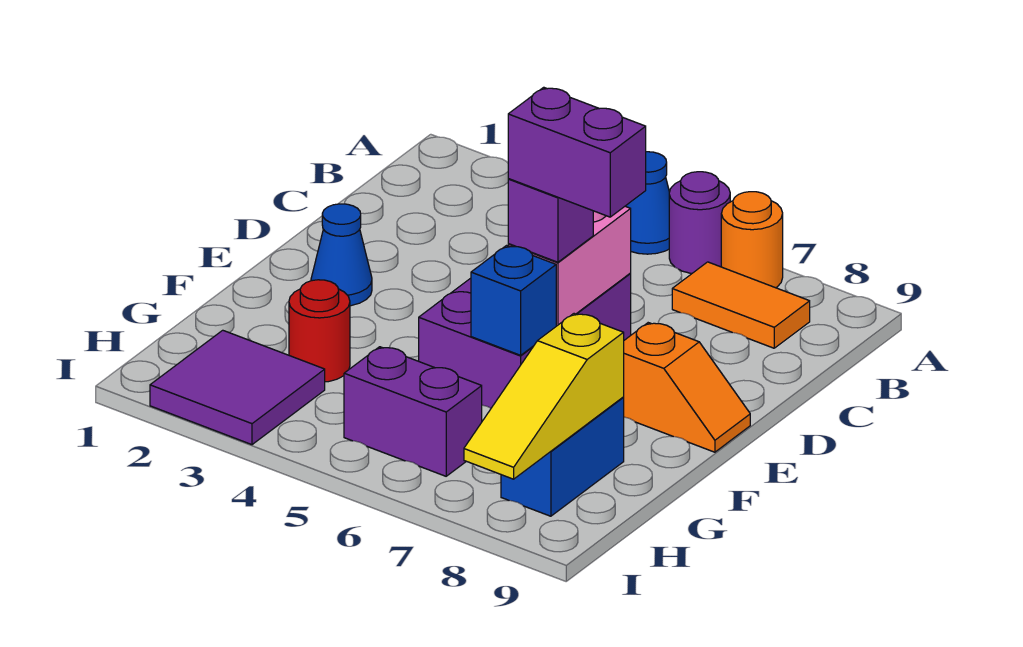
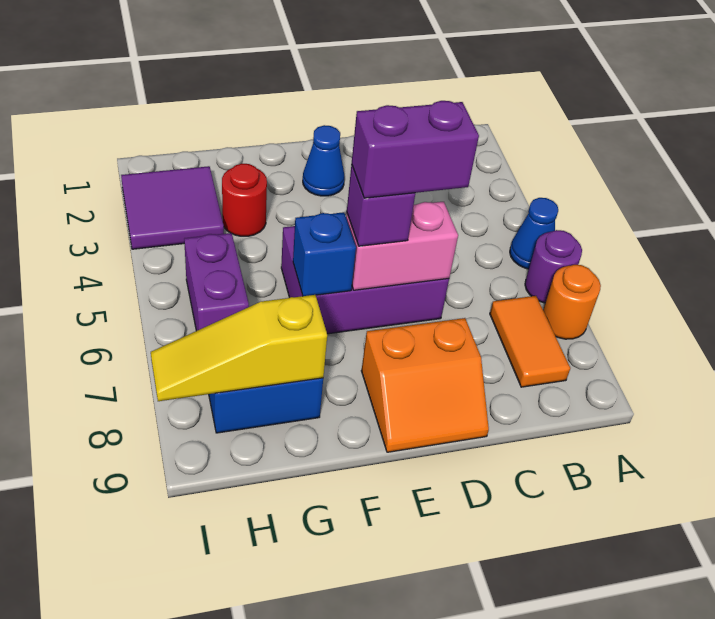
purple brick E6:E7 level 4 -> purple brick D6:E6 level 4
orange slope E8:E9 level 1 top 8 -> orange slope D8:E9 level 1 top 8

